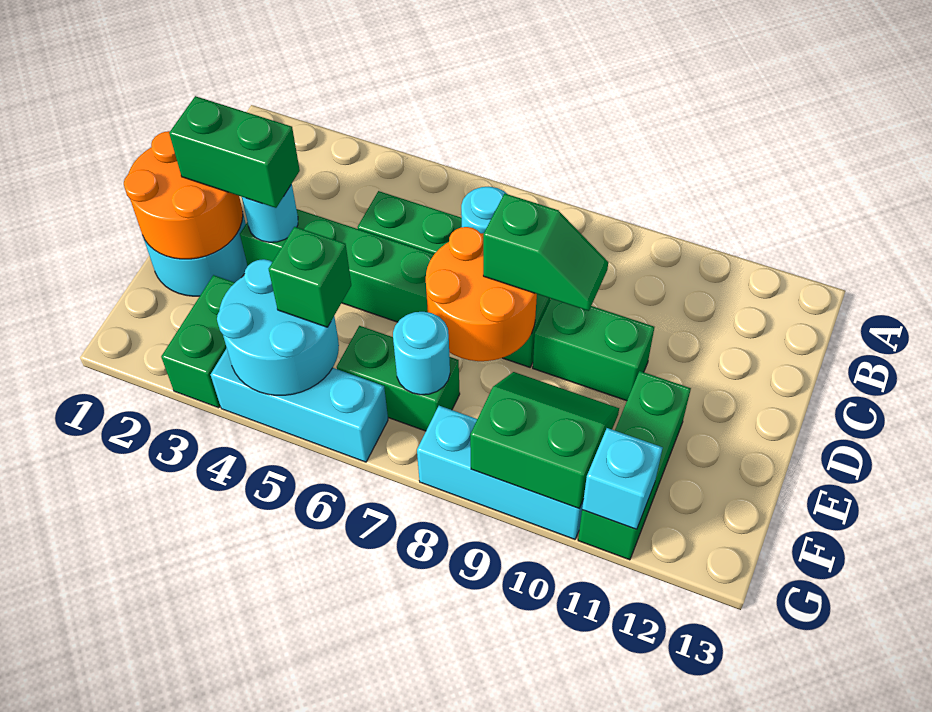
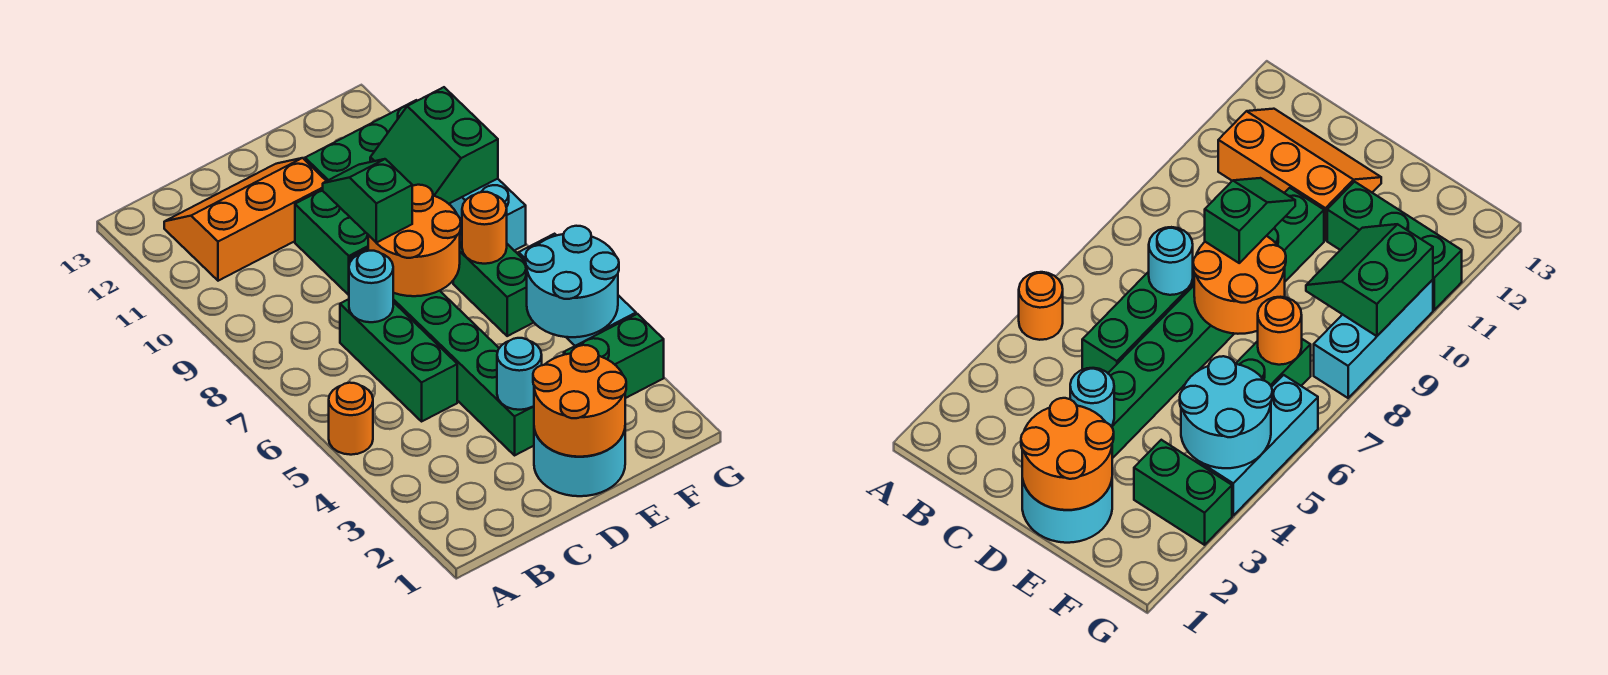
none -> orange round brick A5 level 1
none -> orange slope B11:D12 level 1 top 11
green brick D2:D3 level 3 -> none
green brick F5 level 3 -> none
cyan round brick F7 level 2 -> orange round brick F7 level 2
cyan brick G11 level 2 -> none

